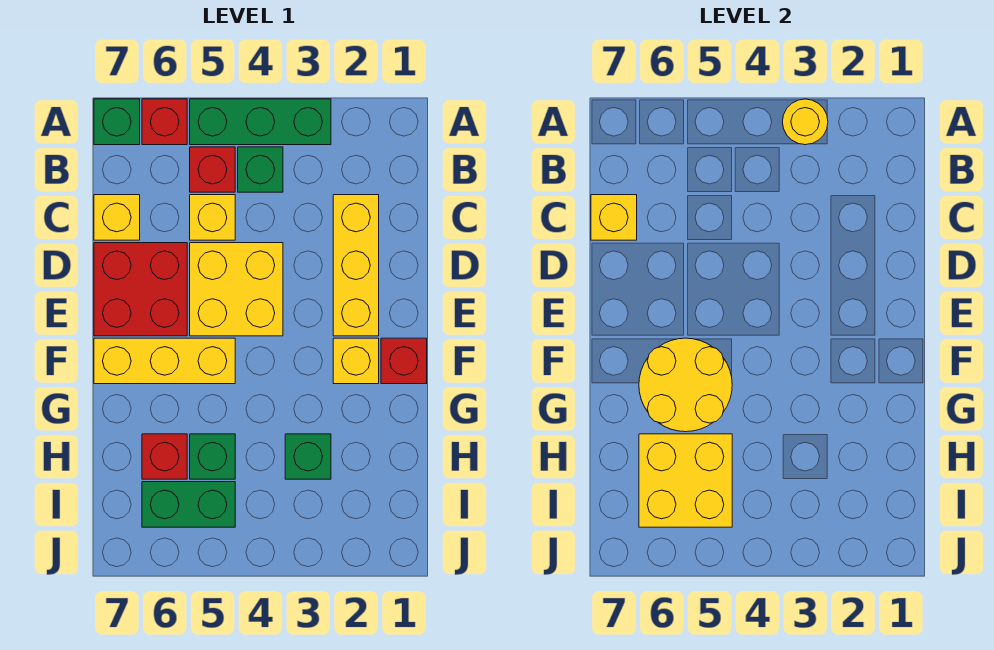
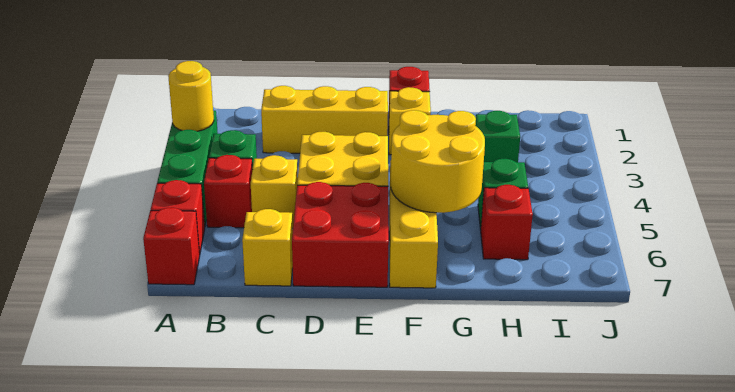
green brick A7 level 1 -> red brick A7 level 1
yellow brick C7 level 2 -> none
yellow brick H5:I6 level 2 -> none
green brick I5:I6 level 1 -> none

